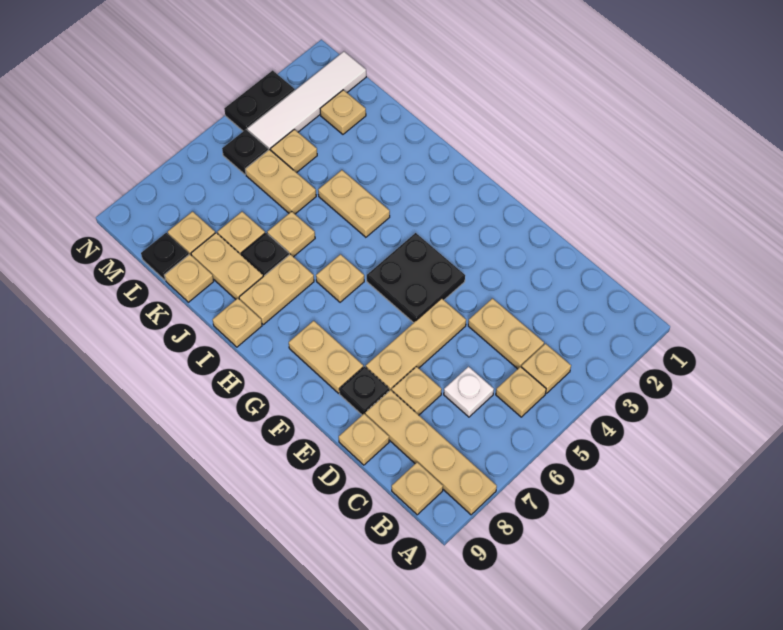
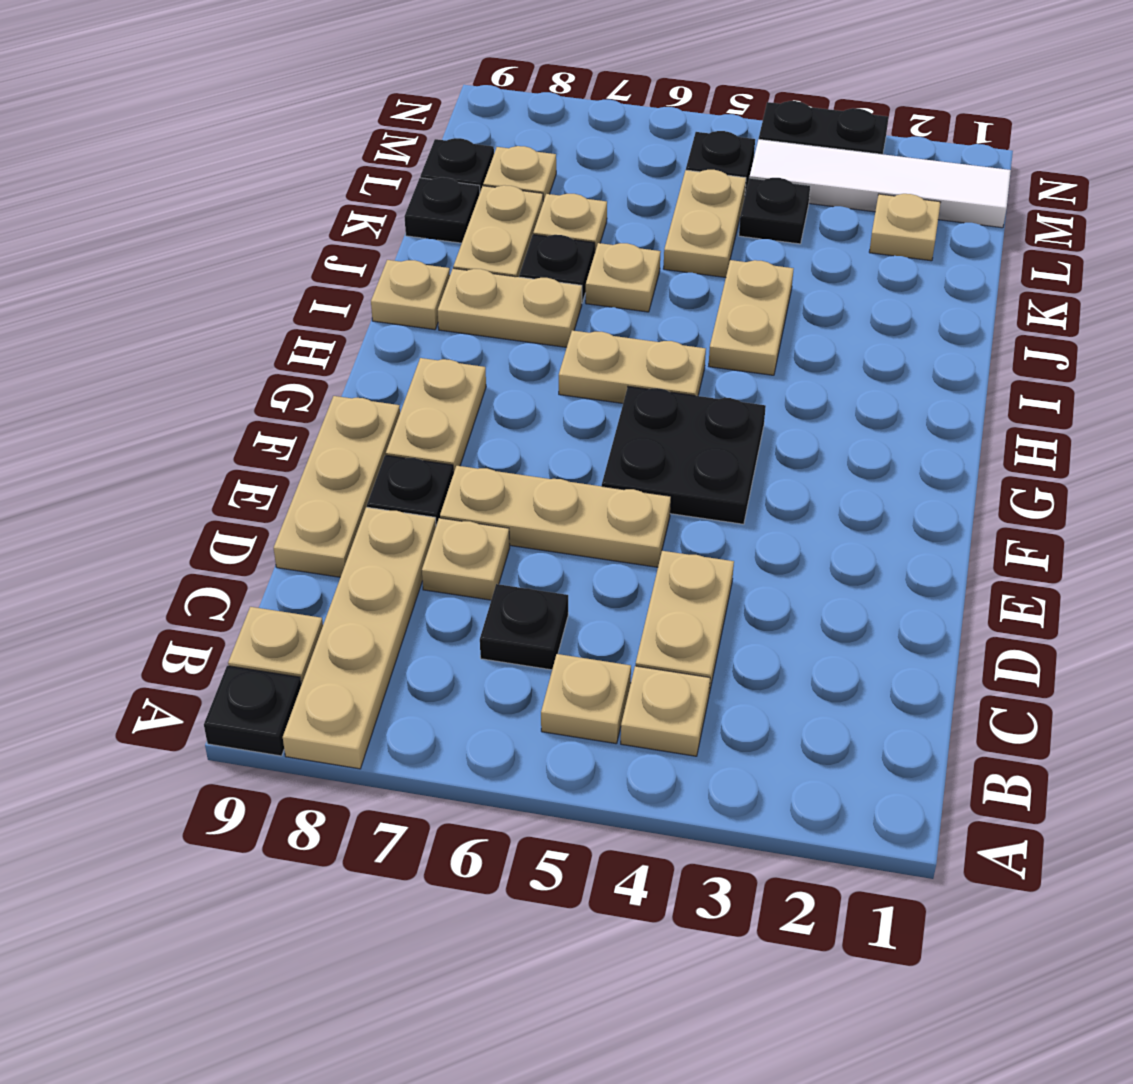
none -> black plate A9 level 1
white plate C6 level 1 -> black plate C6 level 1
tan plate D9 level 1 -> tan plate D9:F9 level 1
tan plate H6 level 1 -> tan plate H5:H6 level 1
tan plate K9 level 1 -> black plate K9 level 1
tan plate L4 level 1 -> black plate L4 level 1

